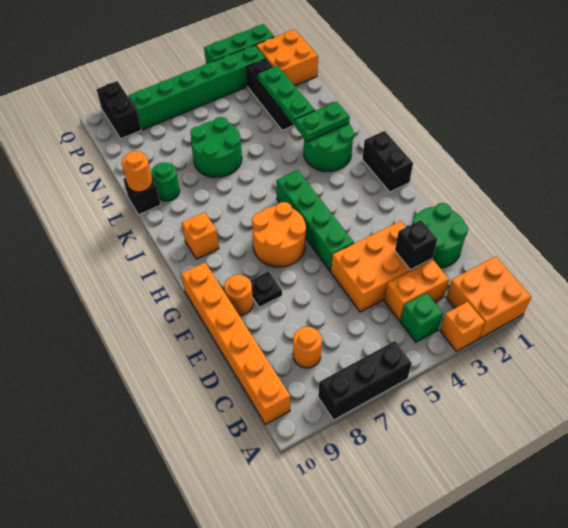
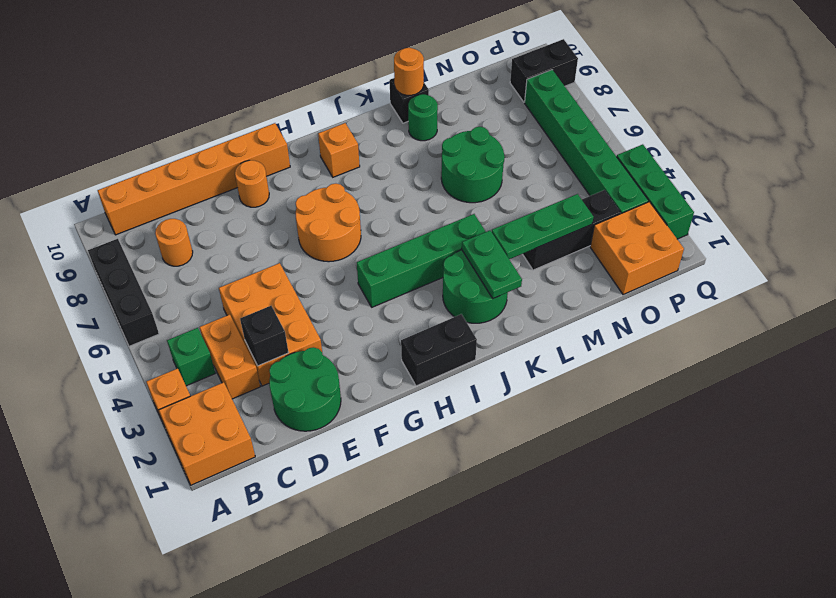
green brick F5:I5 level 1 -> green brick H4:K4 level 1
black plate F8 level 1 -> none

